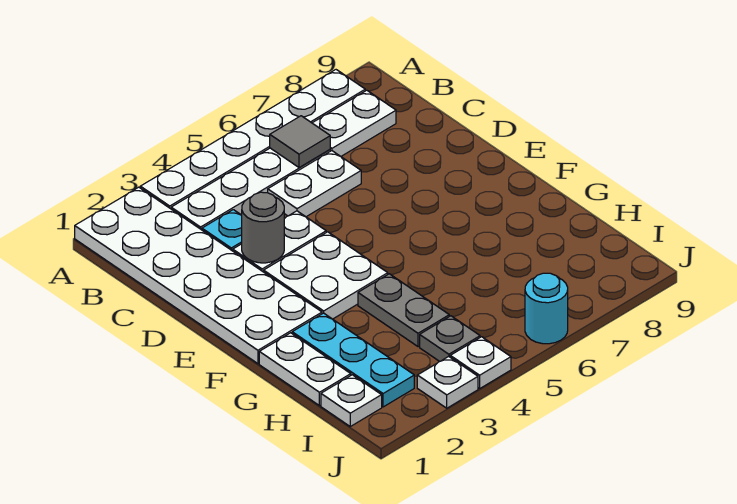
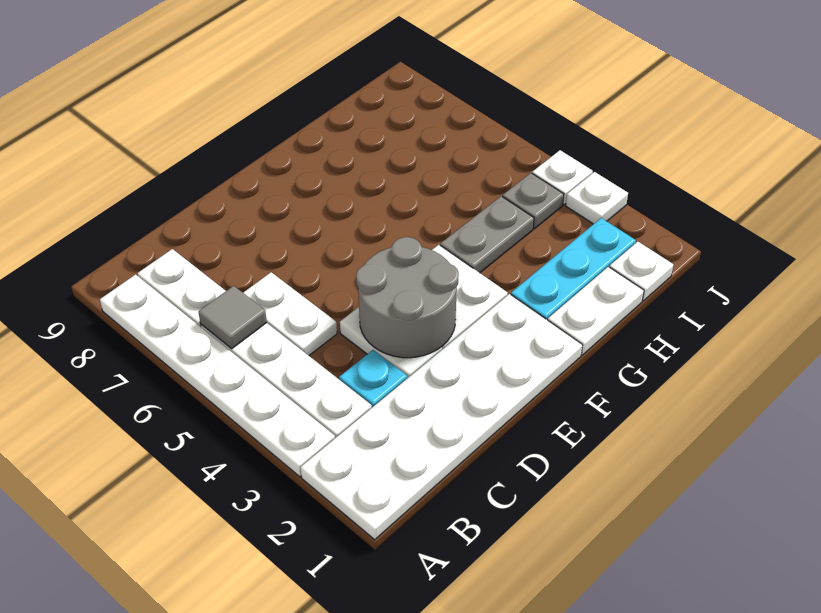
grey round brick D3 level 2 -> grey round brick D3:E4 level 2
cyan round brick J6 level 1 -> none

